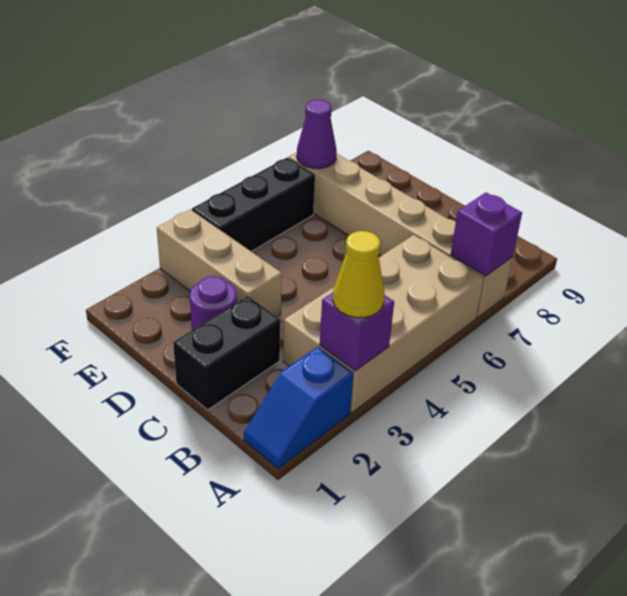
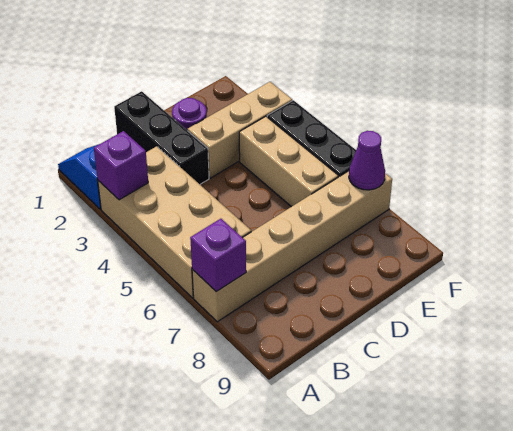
yellow cone A3 level 3 -> none
black brick C1:C2 level 1 -> black brick C1:C3 level 1
none -> tan brick E4:E6 level 1

